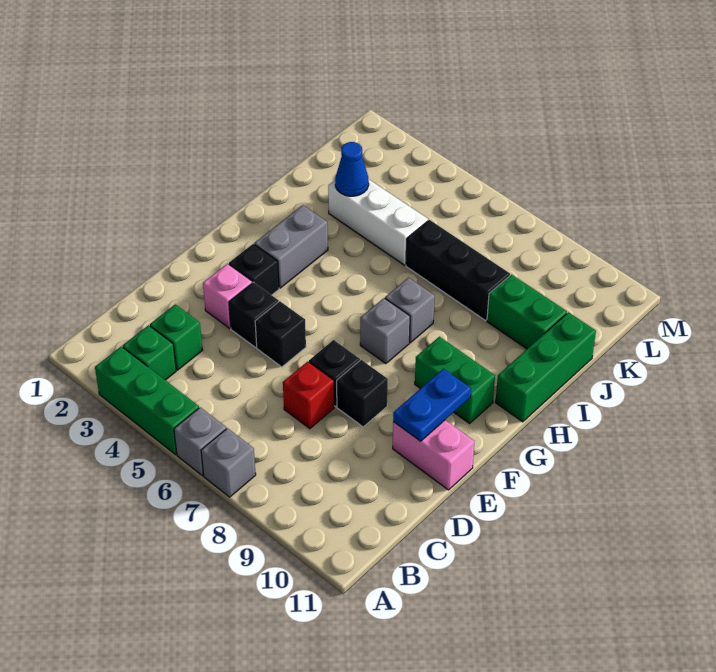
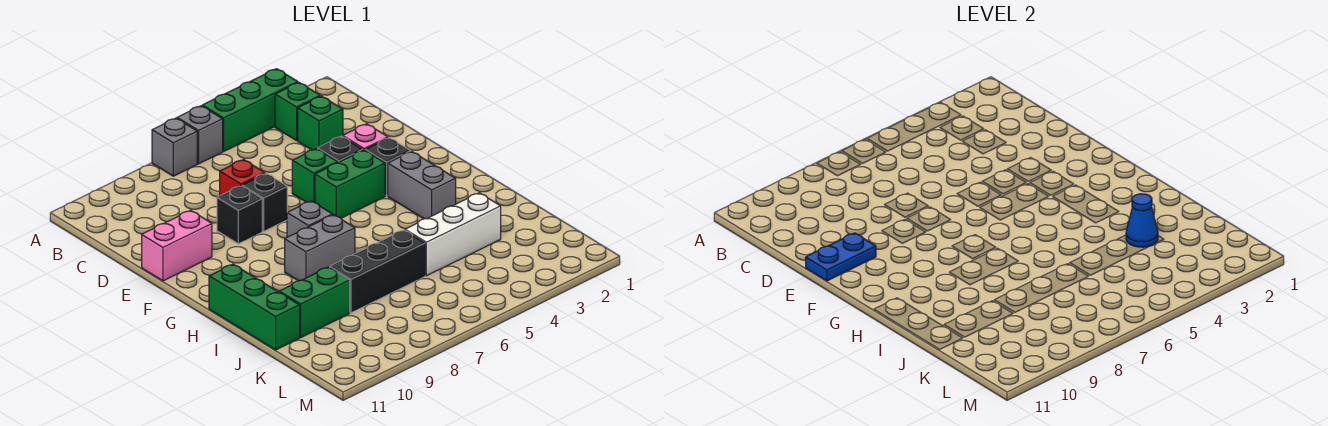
black brick E5 level 1 -> green brick E5 level 1
blue plate E10:F10 level 2 -> blue plate E10:E11 level 2
green brick G9:G10 level 1 -> green brick F4:F5 level 1
grey brick H7 level 1 -> grey brick H7:H8 level 1

